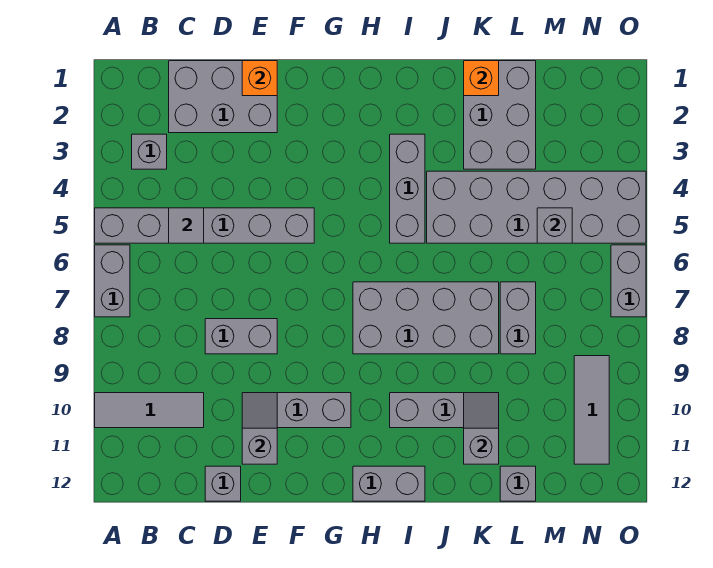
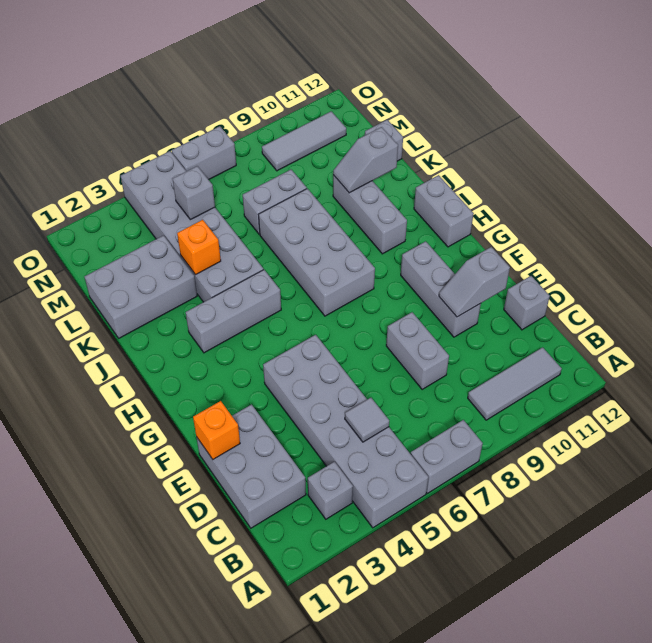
grey brick A5:F5 level 1 -> grey brick A4:F5 level 1
grey tile A10:C10 level 1 -> grey tile B9:B11 level 1
orange brick K1 level 2 -> orange brick K4 level 2

